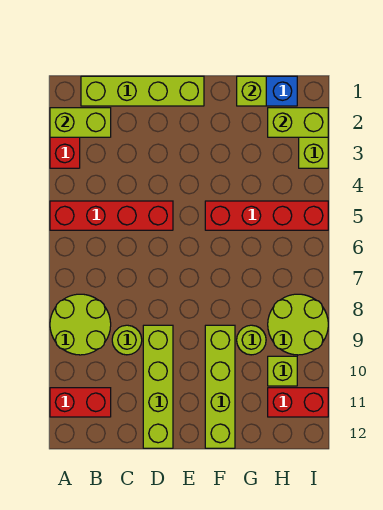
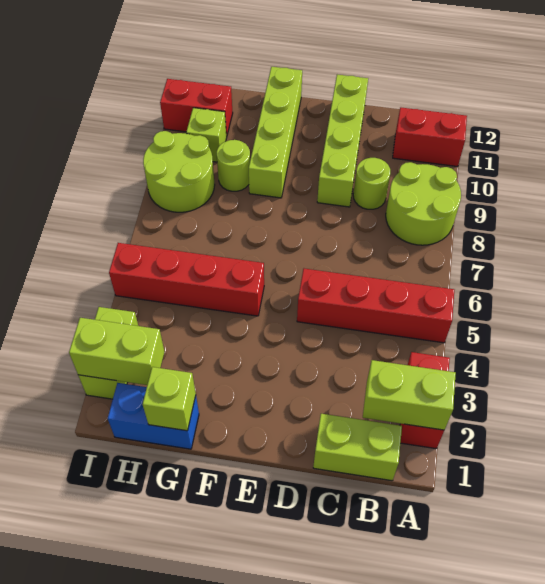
lime brick B1:E1 level 1 -> lime brick B1:C1 level 1

